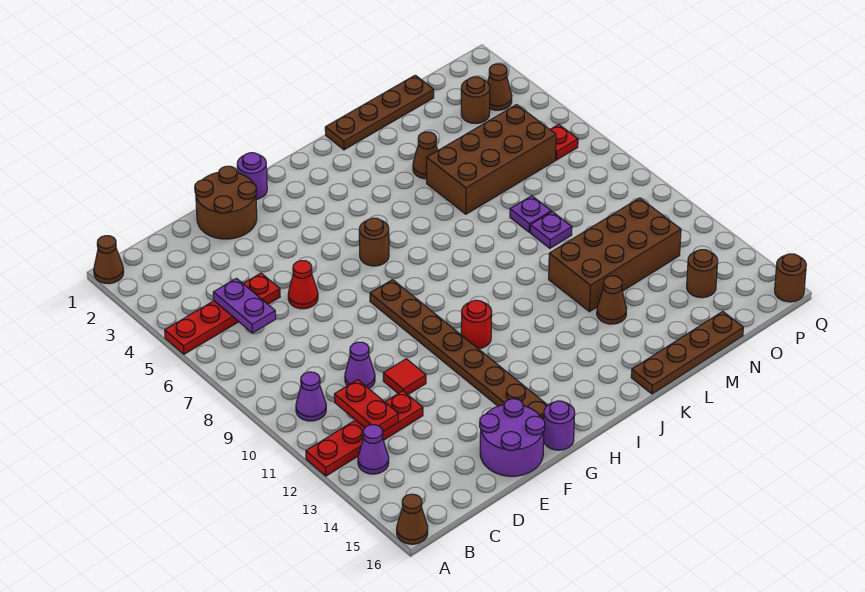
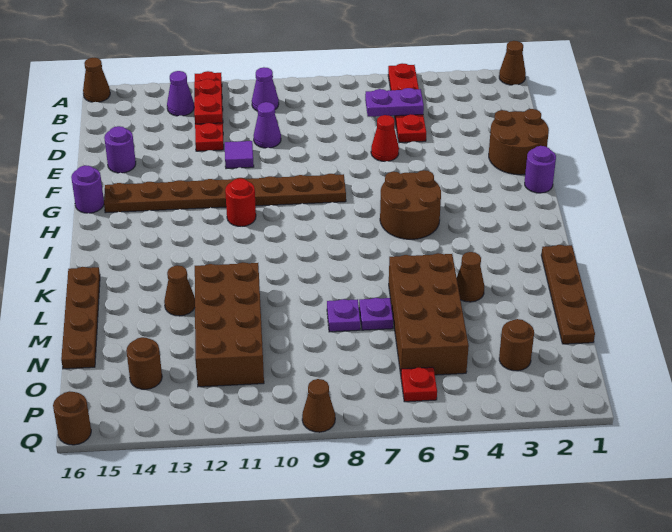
red plate C11:C12 level 2 -> red plate B12:C12 level 2
red tile E11 level 1 -> purple tile E11 level 1
purple round brick E15:F16 level 1 -> purple round brick E15 level 1
brown round brick H6 level 1 -> brown round brick H5:I6 level 1
purple plate M9 level 1 -> purple plate M7 level 1
brown cone P3 level 1 -> brown cone Q9 level 1

